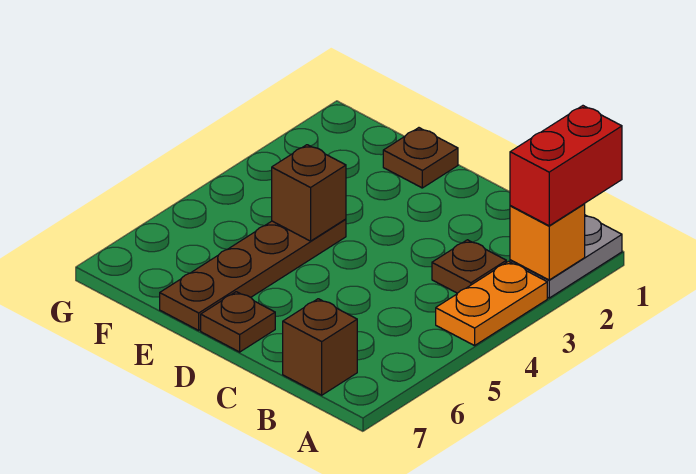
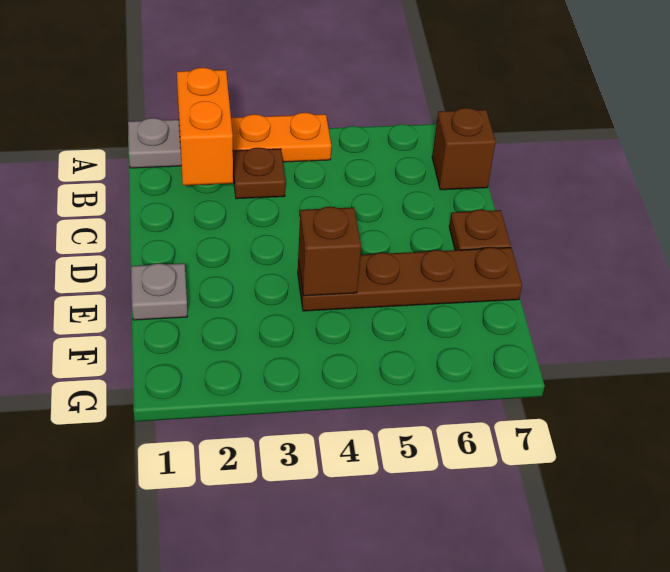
red brick A1:A2 level 3 -> none
orange brick A2 level 2 -> orange brick A2:B2 level 2
brown plate E1 level 1 -> grey plate E1 level 1

